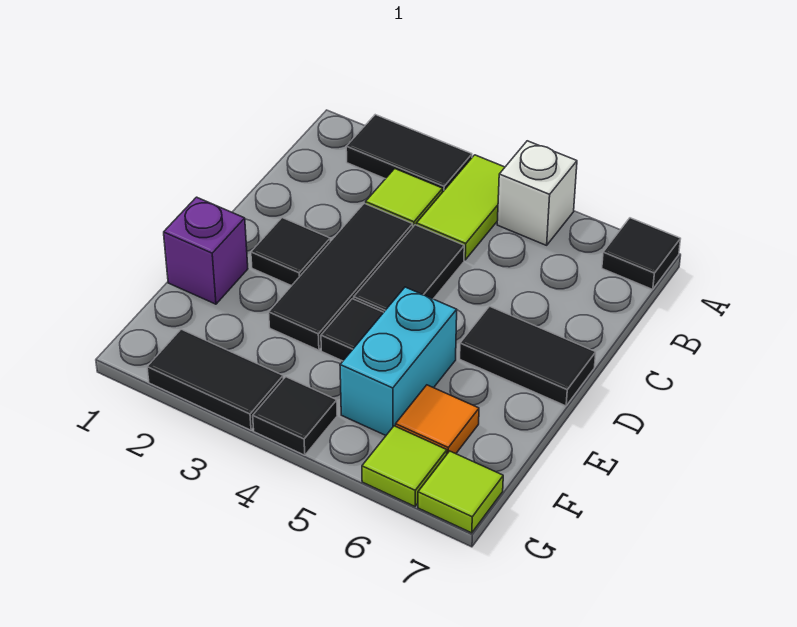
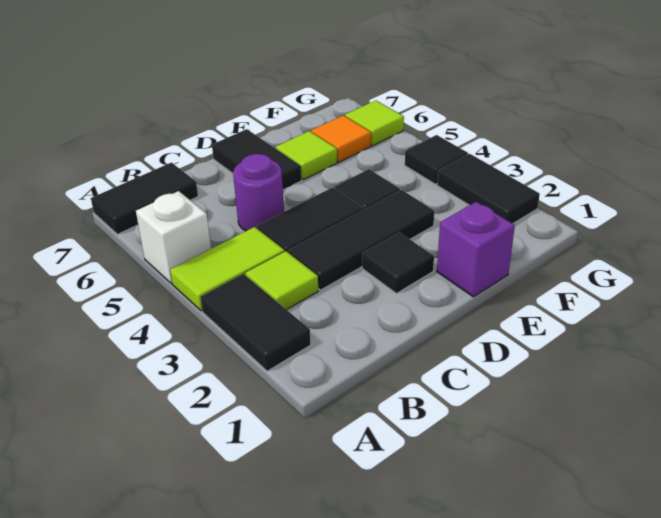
black tile A7 level 1 -> black tile A7:B7 level 1
none -> purple round brick C5 level 1
cyan brick E5:F5 level 1 -> none
lime tile G7 level 1 -> lime tile E6 level 1

